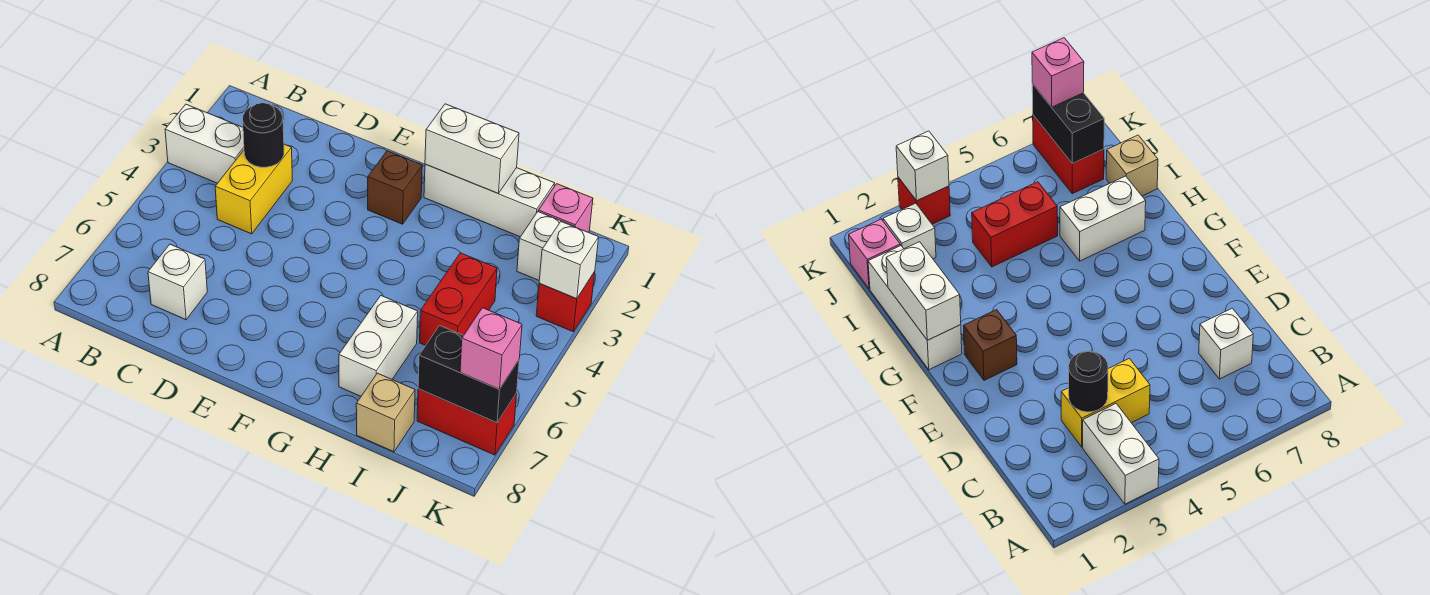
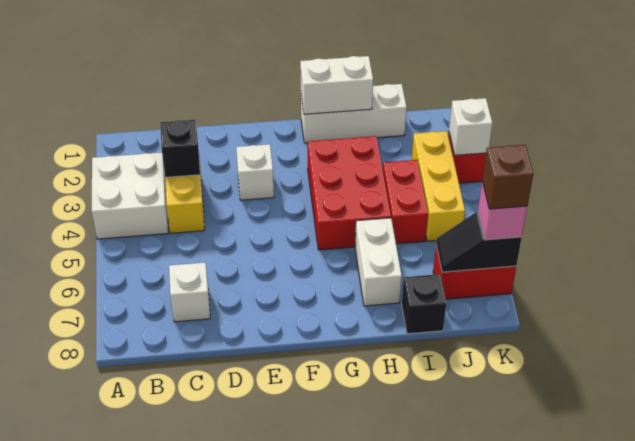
white brick A3:B3 level 1 -> white brick A3:B4 level 1
black round brick C3 level 2 -> black brick C3 level 2
brown brick F2 level 1 -> brown brick K7 level 4
none -> red brick G3:H5 level 1
tan brick I8 level 1 -> black brick I8 level 1
pink brick J1 level 1 -> none
white brick J2 level 1 -> white brick E3 level 1
none -> yellow brick J3:J5 level 1
black brick J7:K7 level 2 -> black slope J7:K7 level 2 top K

